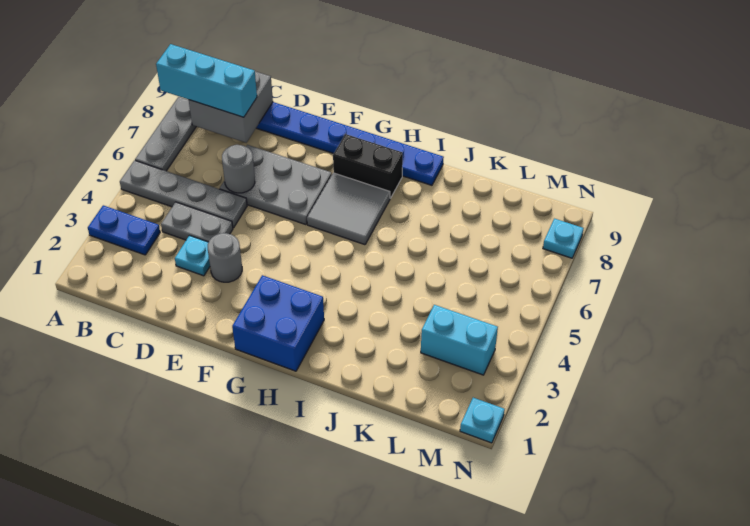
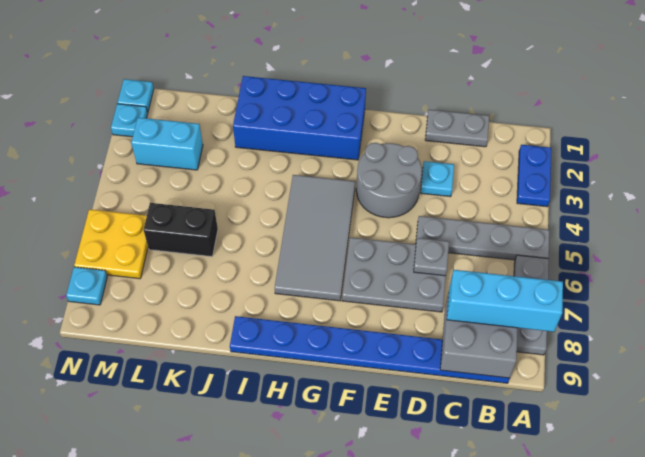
blue plate A3:B3 level 1 -> blue plate A2:A3 level 1
grey plate C4:D4 level 1 -> grey plate C1:D1 level 1
grey round brick D6 level 2 -> grey plate D6 level 2
grey round brick E3 level 1 -> grey round brick E3:F4 level 1
blue brick G1:H2 level 1 -> blue brick G1:J2 level 1
grey tile G6:H7 level 1 -> grey tile G4:H7 level 1
black brick G8:H8 level 1 -> black brick K6:L6 level 1
none -> yellow plate M6:N7 level 1
none -> cyan plate N2 level 1

